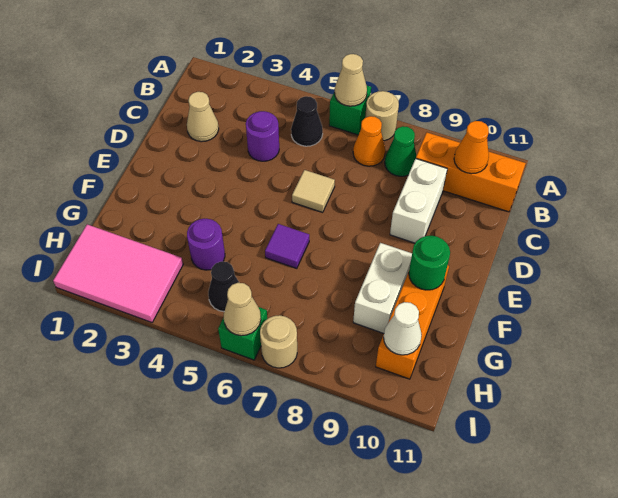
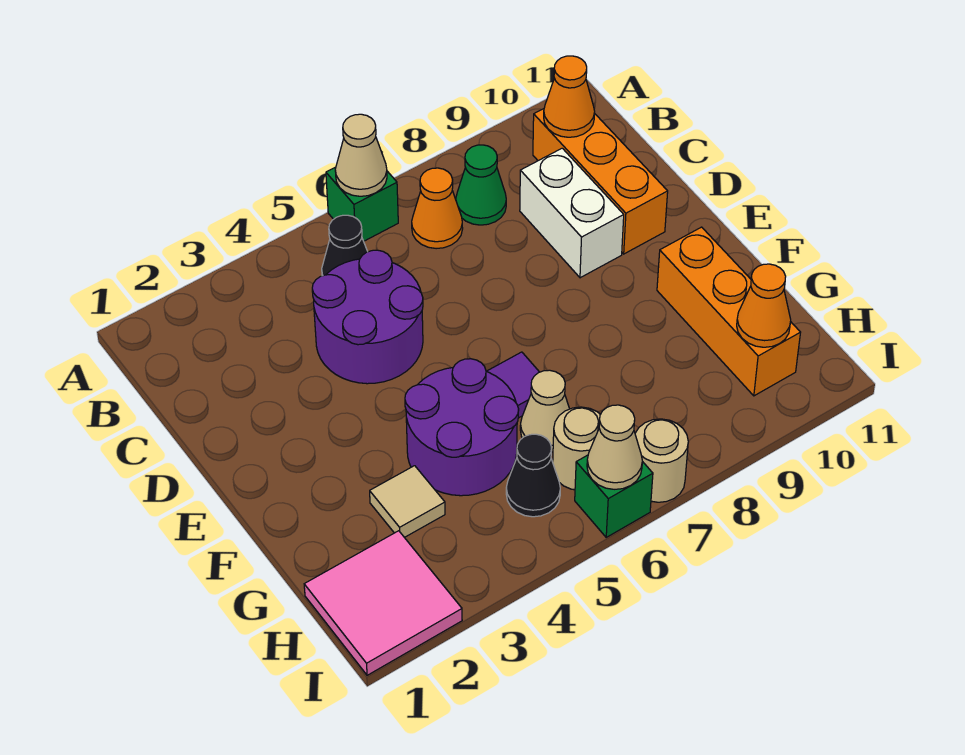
tan round brick A7 level 1 -> tan round brick H6 level 1
orange brick B9:B11 level 1 -> orange brick B10:D10 level 1
tan cone C2 level 1 -> tan cone G6 level 1
purple round brick C4 level 1 -> purple round brick C4:D5 level 1
tan tile D6 level 1 -> tan tile G3 level 1
white brick F9:G9 level 1 -> none
green round brick F10 level 2 -> none
purple round brick G4 level 1 -> purple round brick F4:G5 level 1
pink tile H1:I3 level 1 -> pink tile H1:I2 level 1
white cone H10 level 2 -> orange cone H10 level 2

